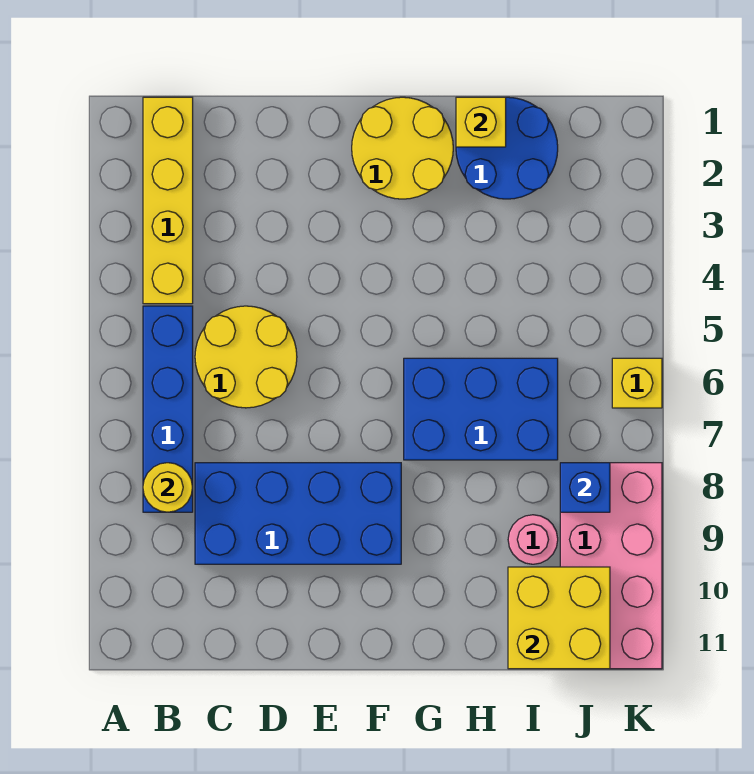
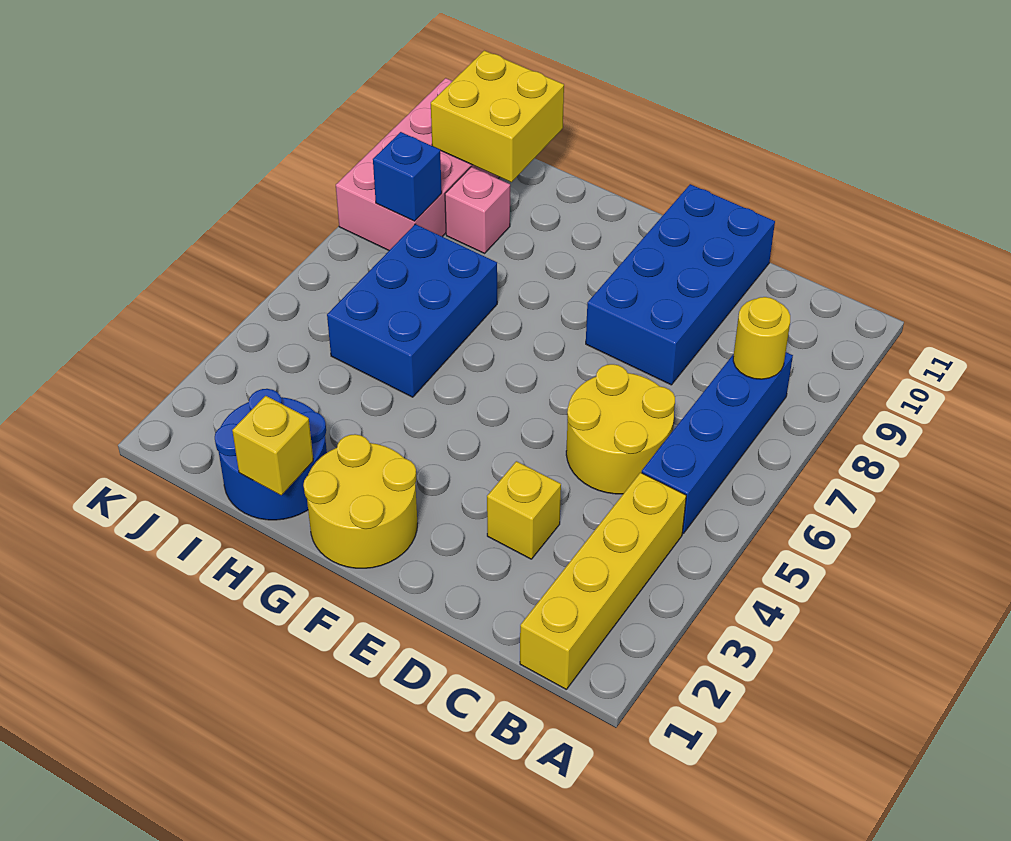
blue brick C8:F9 level 1 -> blue brick D8:E11 level 1
blue brick G6:I7 level 1 -> blue brick H5:I7 level 1
pink round brick I9 level 1 -> pink brick I9 level 1
yellow brick K6 level 1 -> yellow brick D3 level 1

